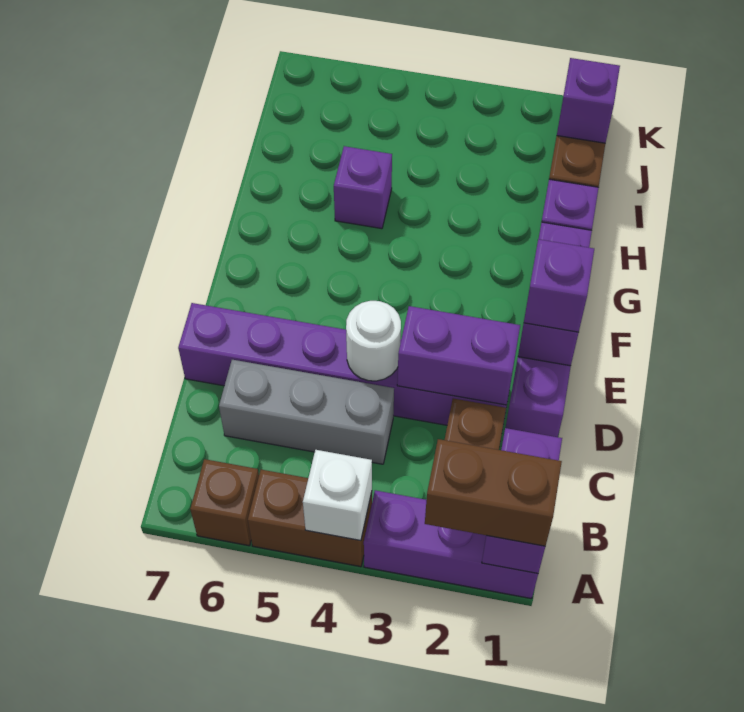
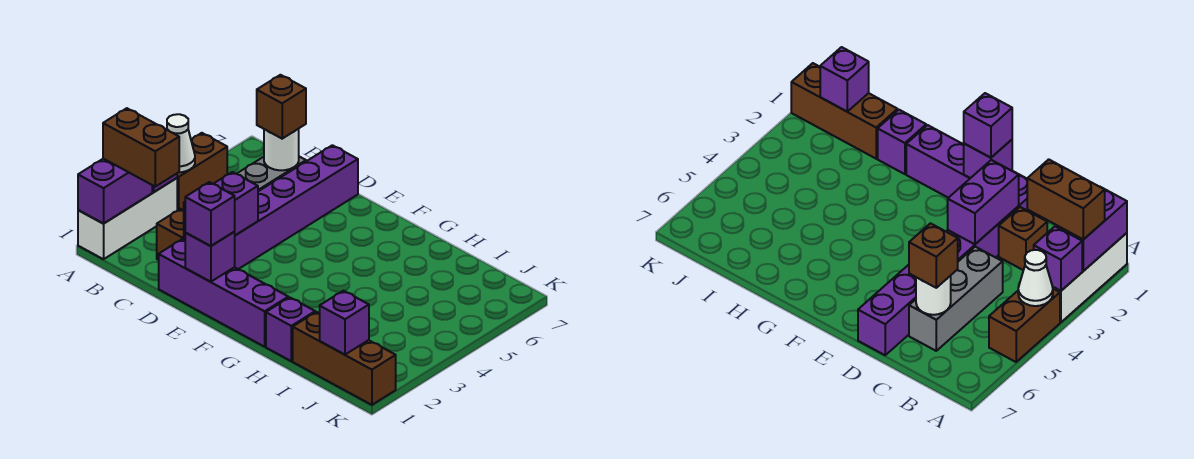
purple brick A1:A3 level 1 -> white brick A1:A3 level 1
purple brick A1:B1 level 2 -> purple brick A1:A2 level 2
brown brick A1:A2 level 3 -> brown brick A2:B2 level 3
white brick A4 level 2 -> white cone A4 level 2
brown brick A6 level 1 -> brown brick C6 level 3
white round brick D4 level 2 -> white round brick C6 level 2
purple brick H5 level 1 -> purple brick A3 level 2

